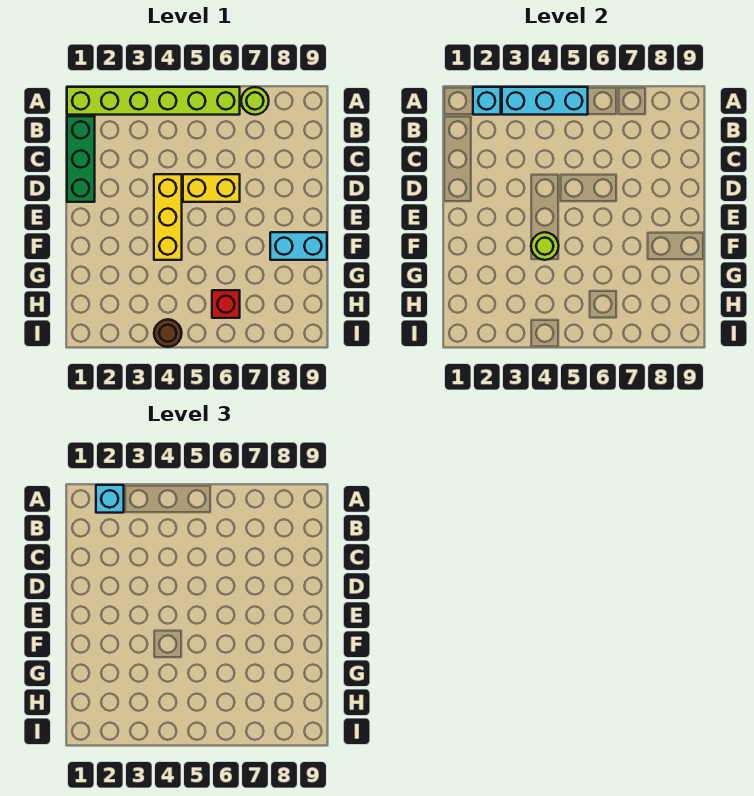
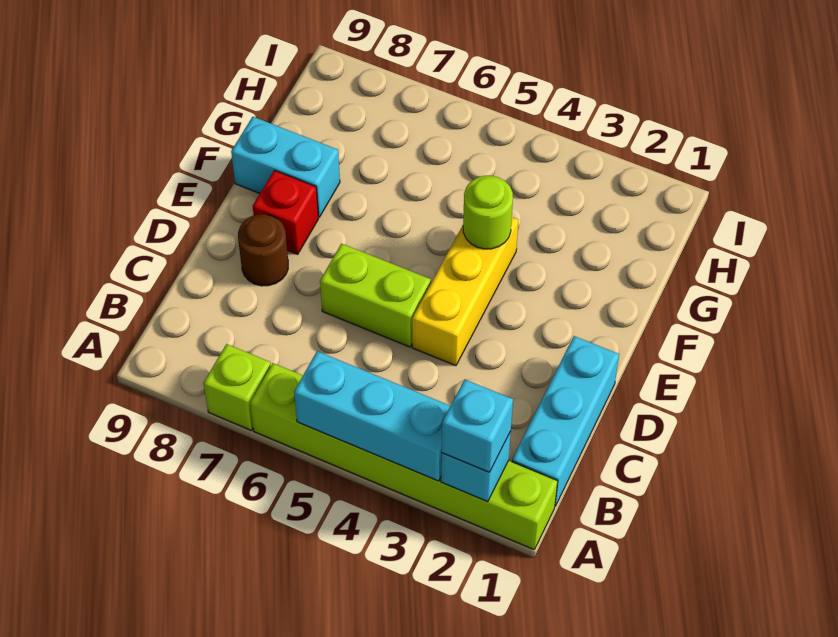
lime round brick A7 level 1 -> lime brick A7 level 1
green brick B1:D1 level 1 -> cyan brick B1:D1 level 1
yellow brick D5:D6 level 1 -> lime brick D5:D6 level 1
red brick H6 level 1 -> red brick E8 level 1
brown round brick I4 level 1 -> brown round brick D8 level 1

